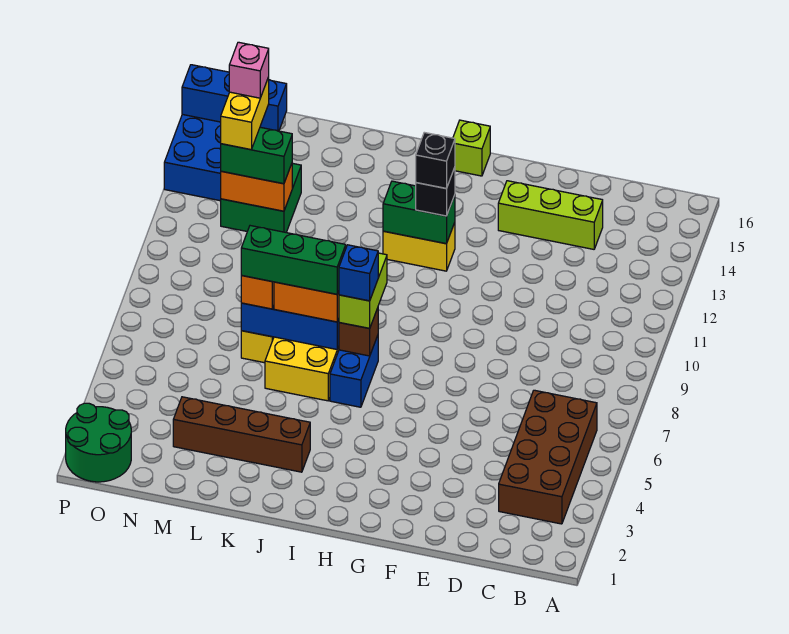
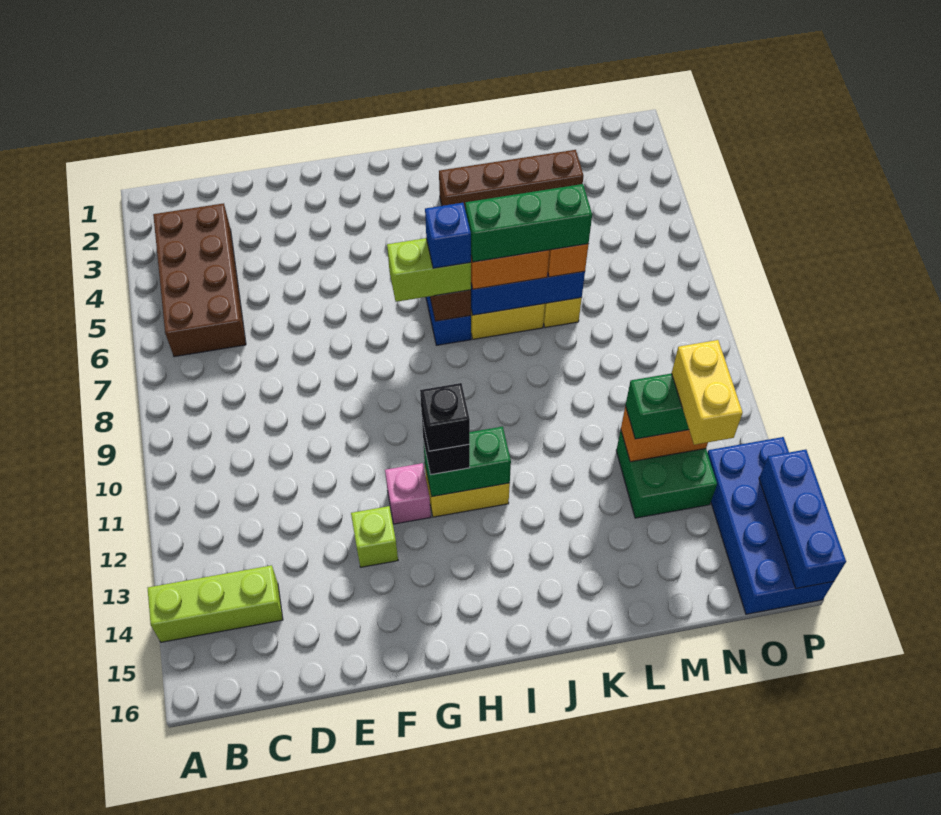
lime brick D14:F14 level 1 -> lime brick A14:C14 level 1
lime brick H16 level 1 -> lime brick F13 level 1
lime brick I7:I8 level 3 -> lime brick H7:I7 level 3
pink brick N13 level 5 -> pink brick G12 level 1
blue brick N15:P15 level 2 -> blue brick P14:P16 level 2
green round brick O1:P2 level 1 -> none

